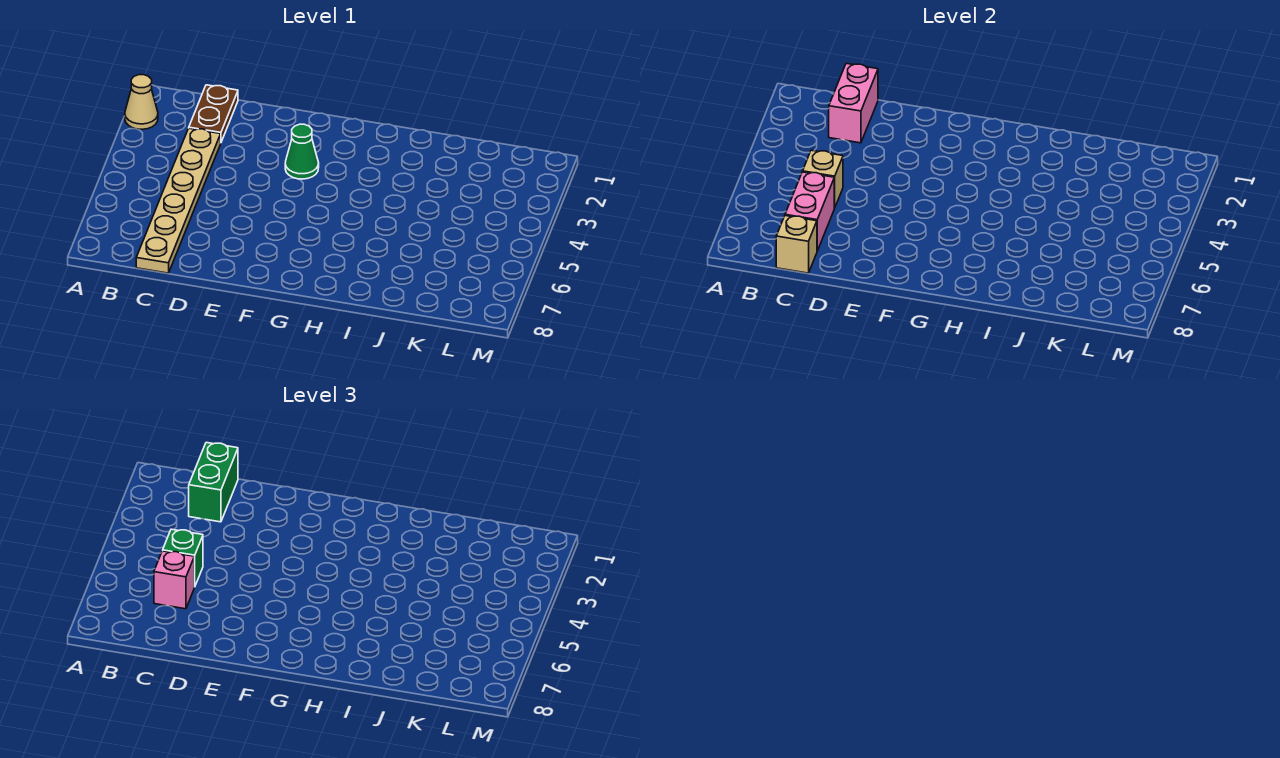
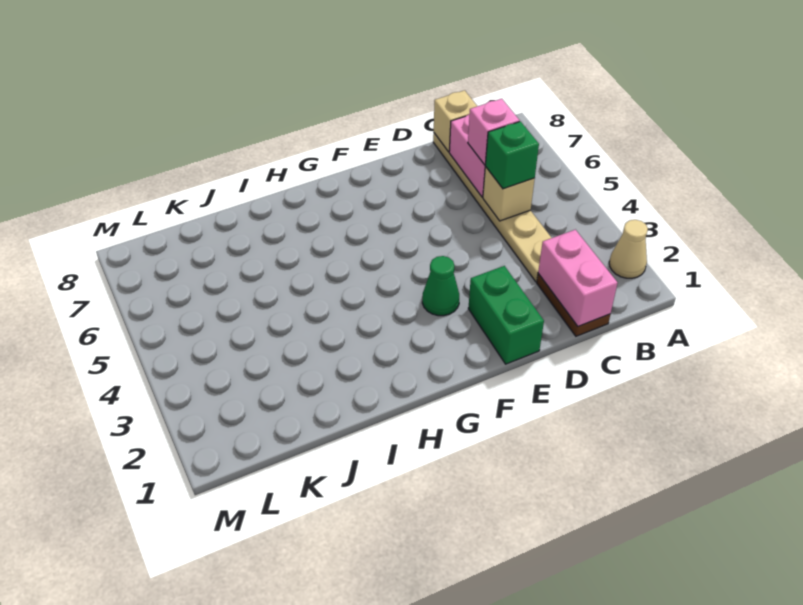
green brick C1:C2 level 3 -> green brick E1:E2 level 1

